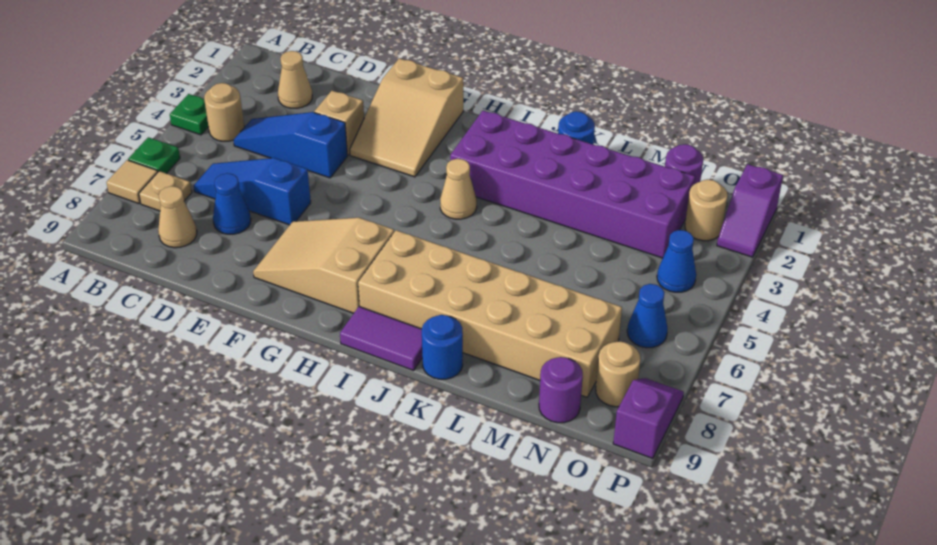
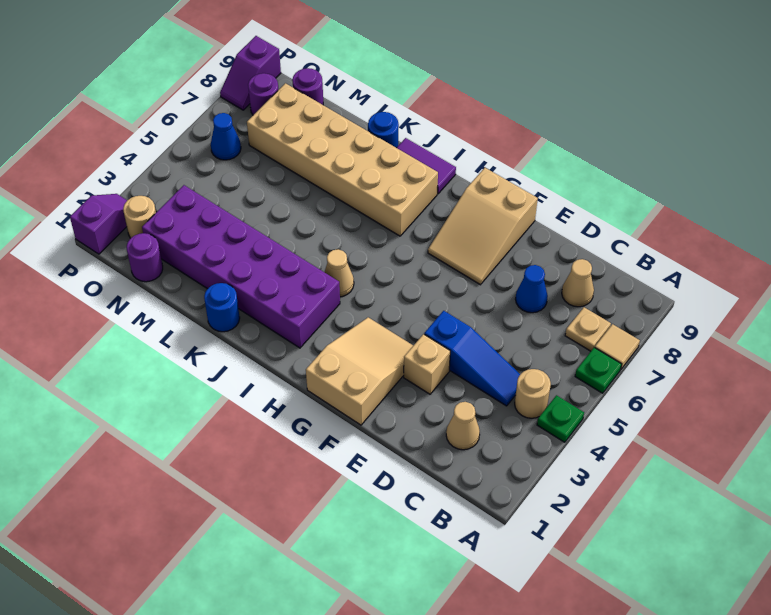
blue slope C6:E6 level 1 top E -> none
tan slope F7:H8 level 1 top H -> tan slope F7:G9 level 1 top 9
blue cone O4 level 1 -> none
tan round brick O8 level 1 -> purple round brick O8 level 1

